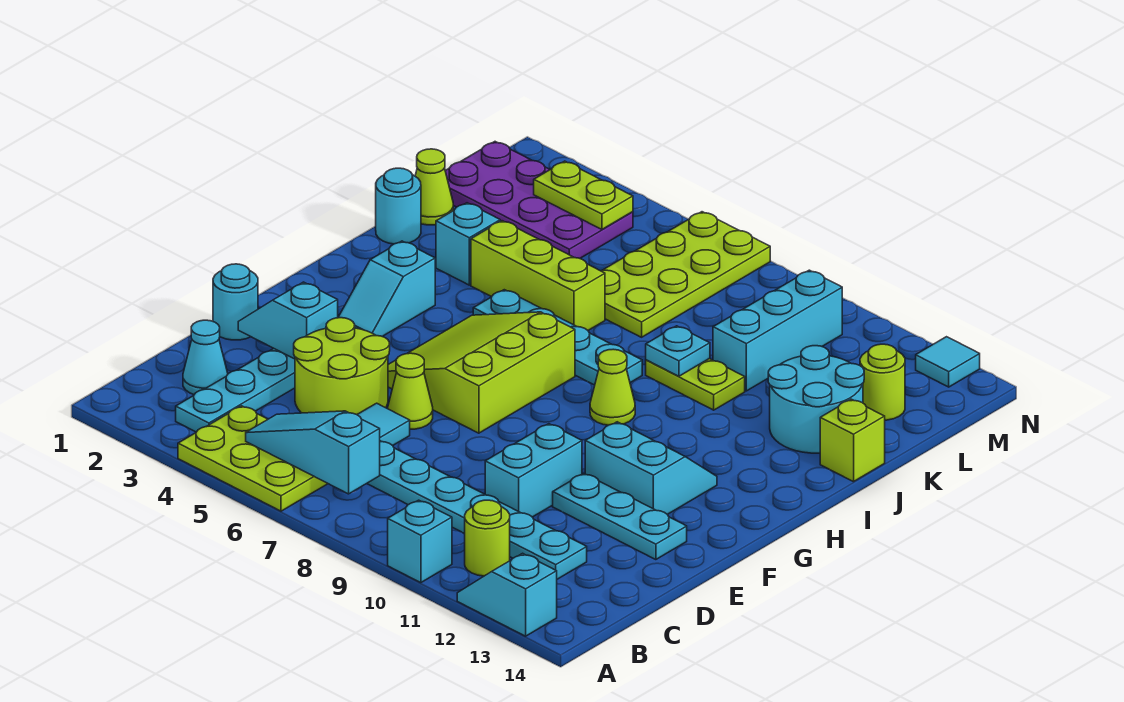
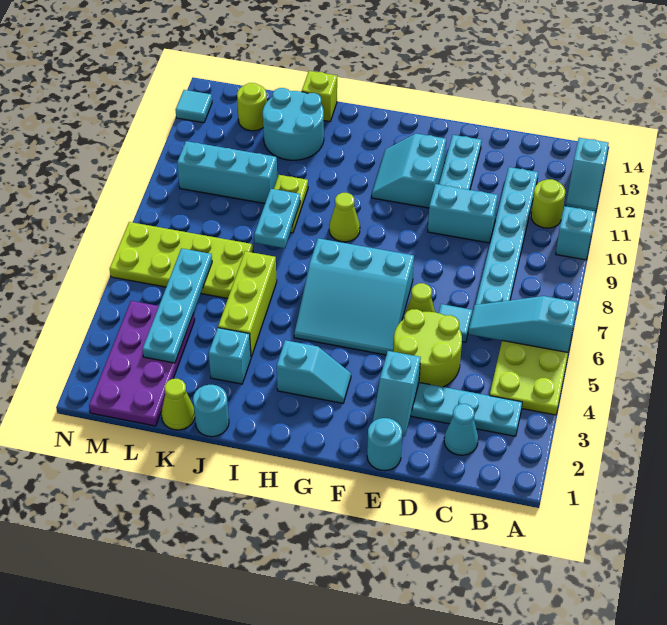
cyan slope B5:B7 level 2 top 7 -> cyan slope A6:C6 level 2 top A
lime slope F5:H7 level 1 top 7 -> cyan slope F5:H7 level 1 top 7
cyan plate I5:I8 level 1 -> cyan plate L3:L6 level 2
cyan plate J9 level 2 -> cyan plate J8:J9 level 2
lime plate M3:M4 level 2 -> none

